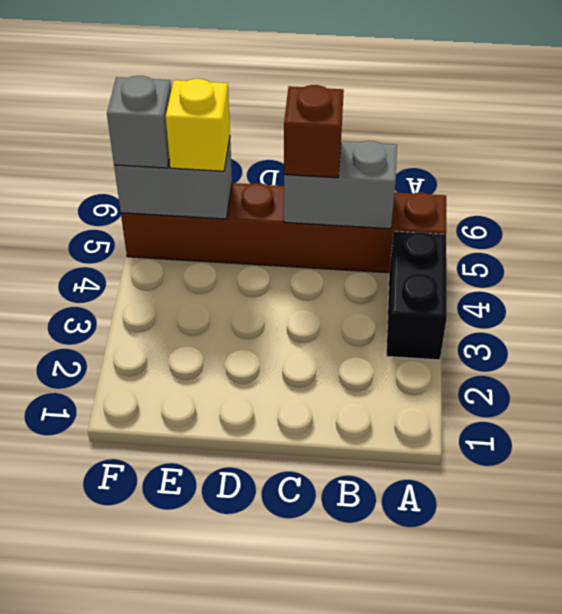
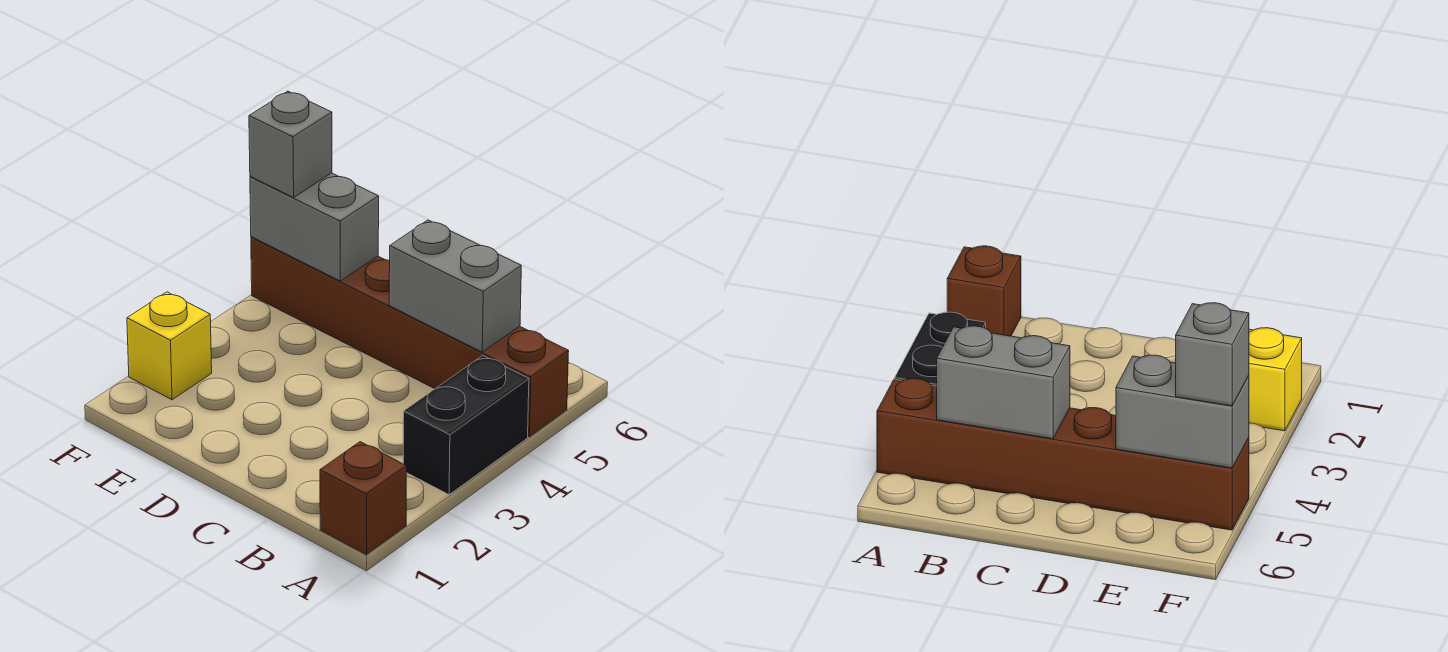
brown brick C5 level 3 -> brown brick A1 level 1
yellow brick E5 level 3 -> yellow brick F2 level 1

